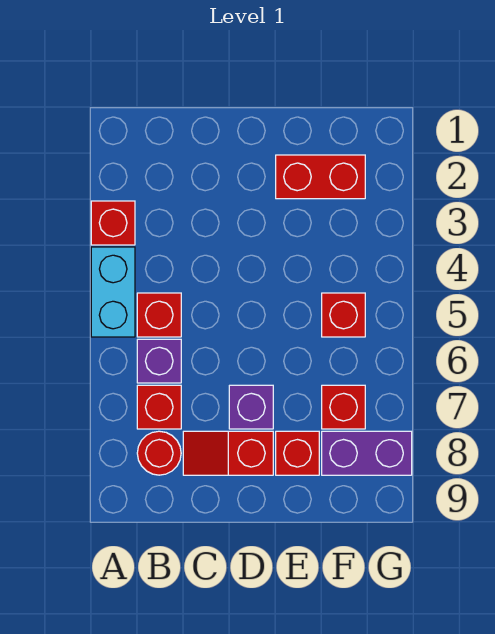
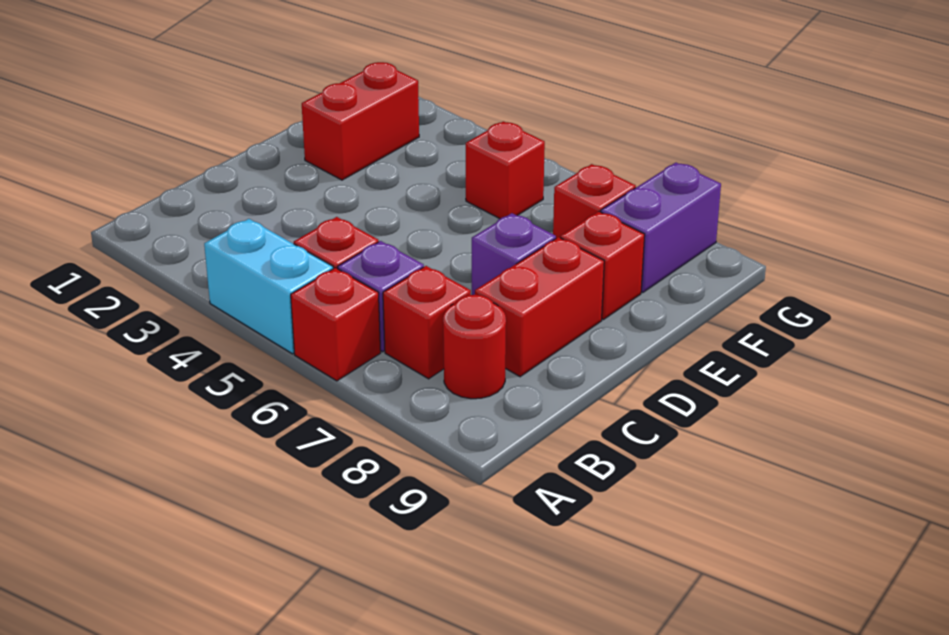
red brick A3 level 1 -> red brick A6 level 1
red slope C8:D8 level 1 top D -> red brick C8:D8 level 1

